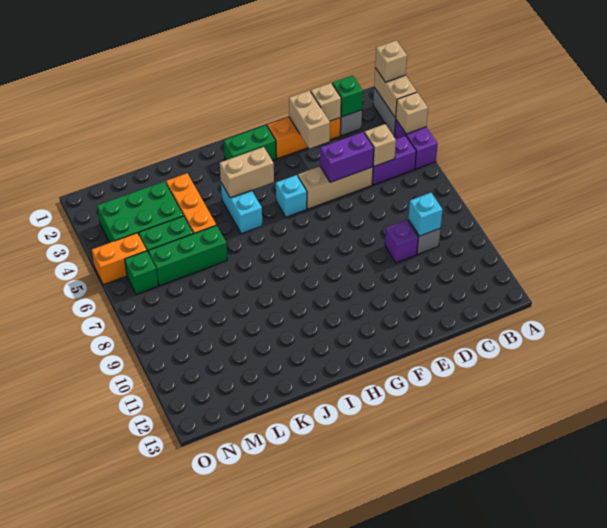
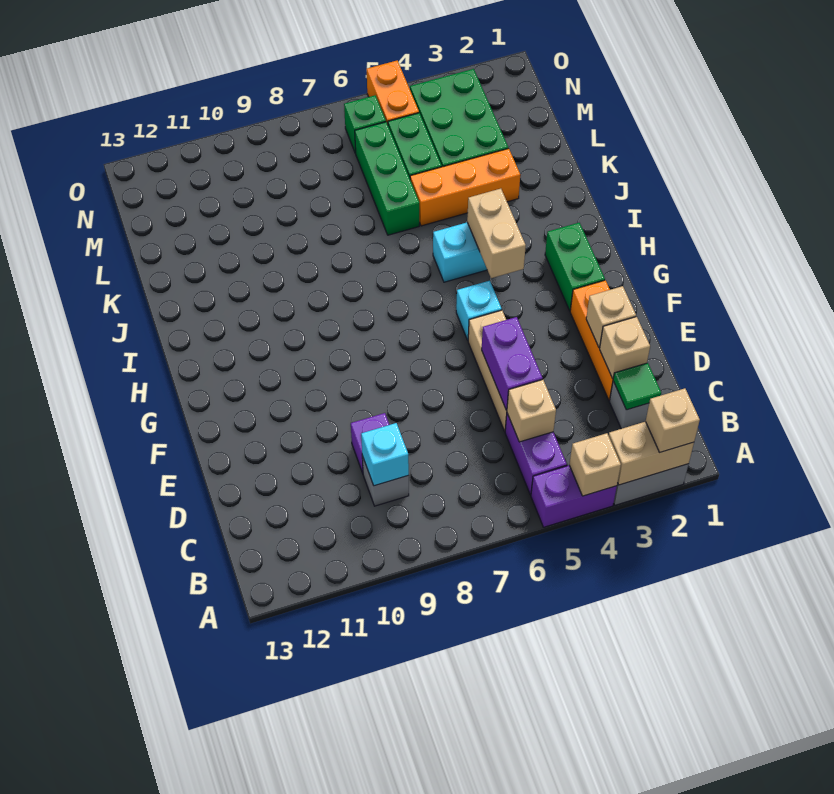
green brick C2 level 2 -> green tile C2 level 2
tan brick E2:E3 level 2 -> tan brick E2 level 2

